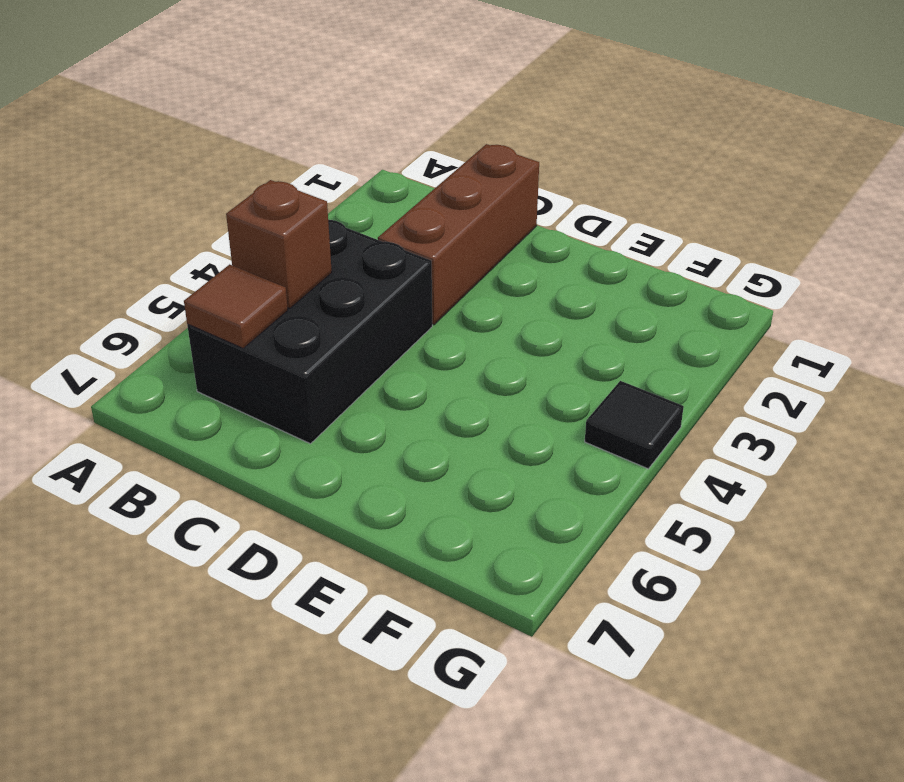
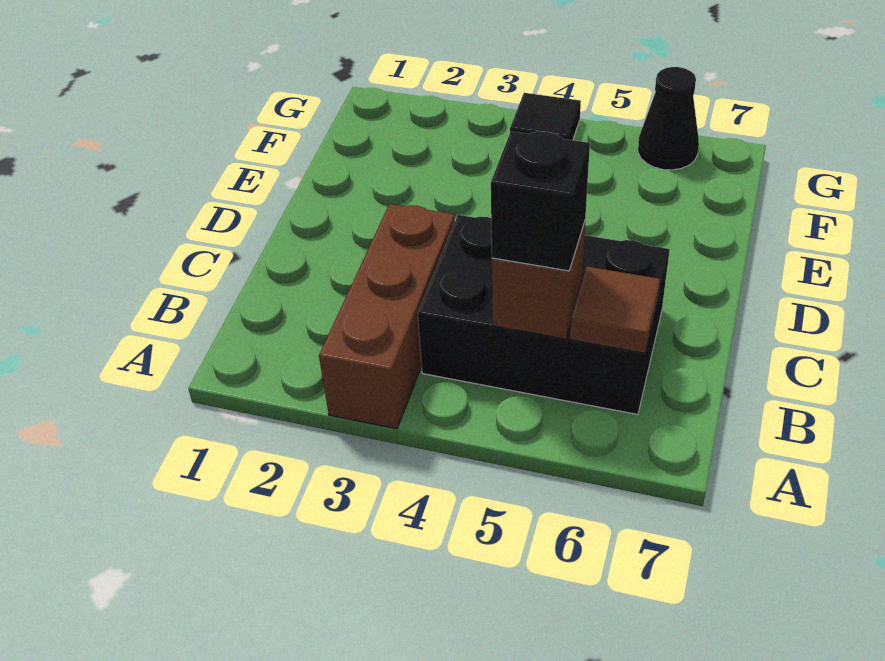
none -> black brick B5 level 3
brown brick C1:C3 level 1 -> brown brick A3:C3 level 1
none -> black cone G6 level 1

